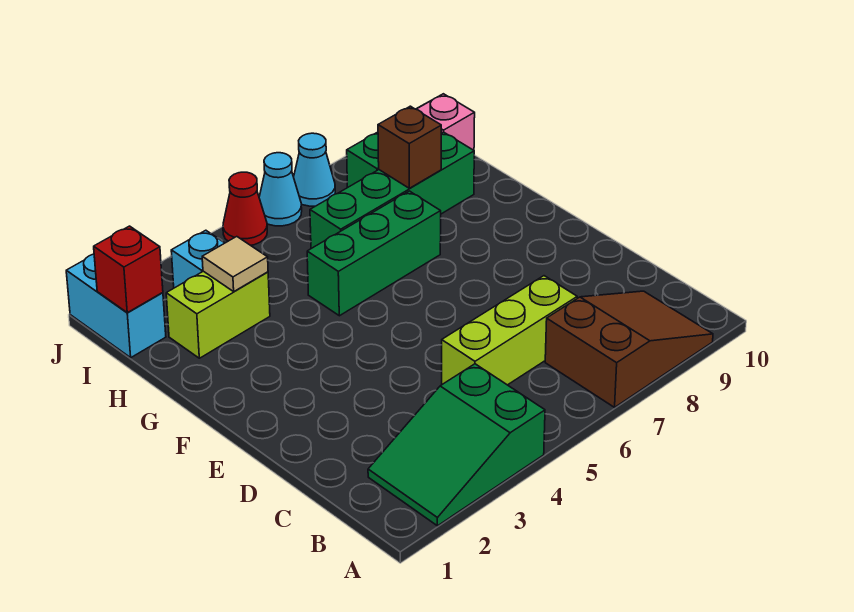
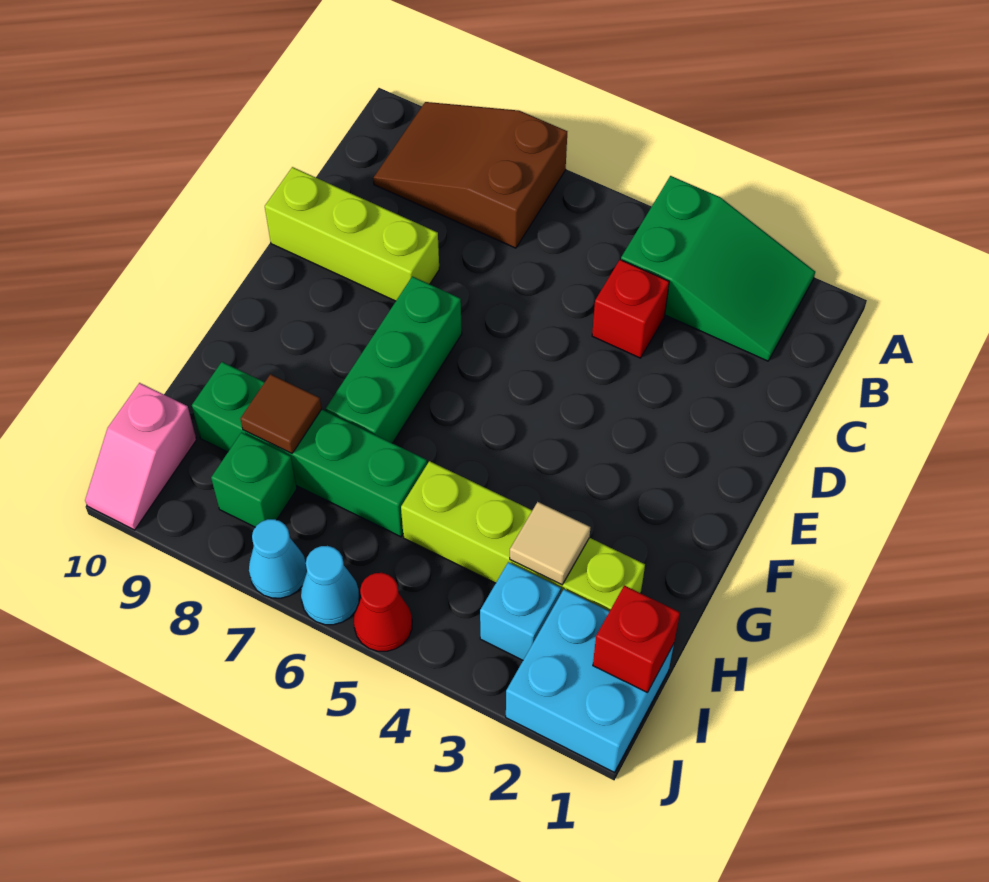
none -> red brick C4 level 1
lime brick C5:C7 level 1 -> lime brick D8:D10 level 1
green brick G5:G7 level 1 -> green brick E7:G7 level 1
lime brick H2:H3 level 1 -> lime brick H2:H5 level 1
brown brick H8 level 2 -> brown tile H8 level 2
cyan brick I1:J1 level 1 -> cyan brick I1:J2 level 1

